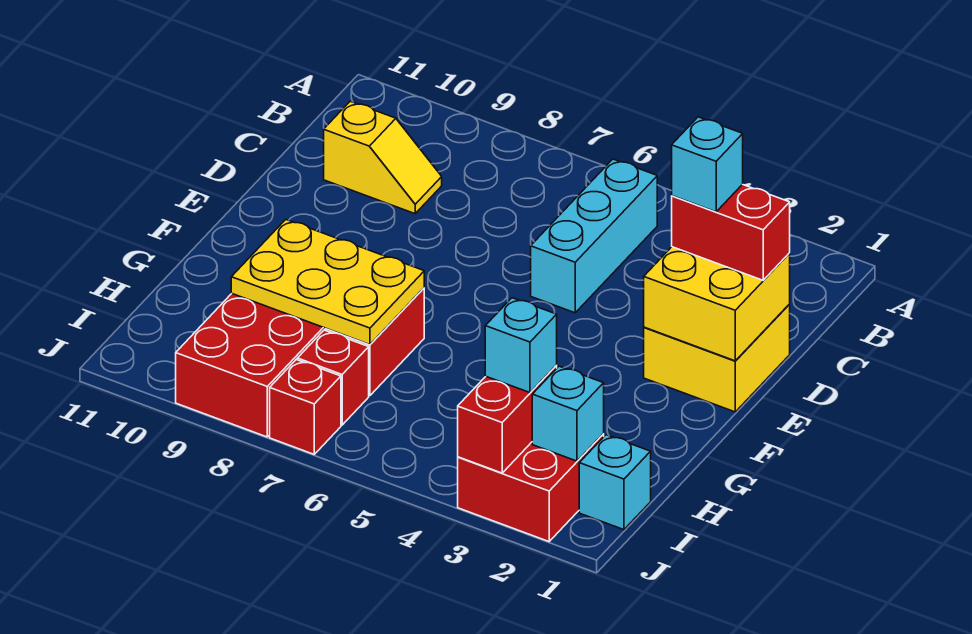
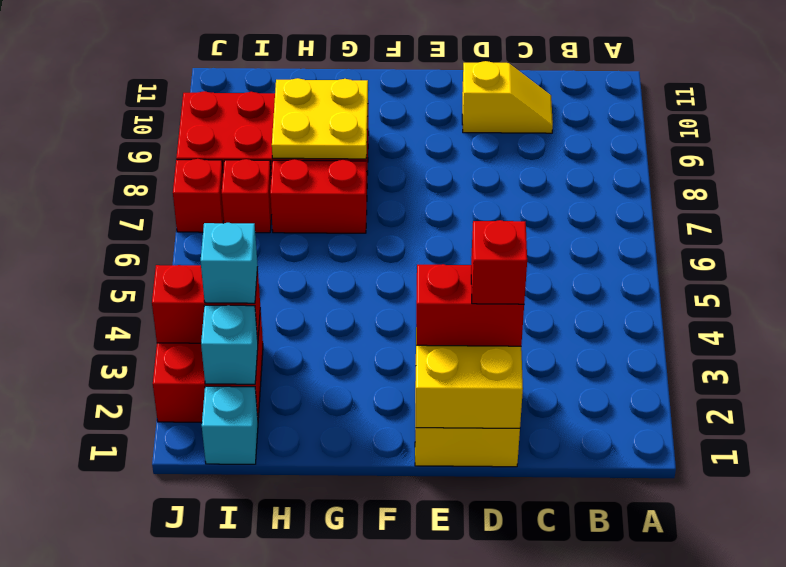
cyan brick B5:D5 level 1 -> none
yellow slope C9:C10 level 1 top 10 -> yellow slope C10:D10 level 1 top D
red brick D1:D2 level 3 -> red brick D2:E2 level 3
cyan brick D2 level 4 -> red brick D2 level 4
yellow plate G7:H9 level 2 -> yellow plate G8:H9 level 2

